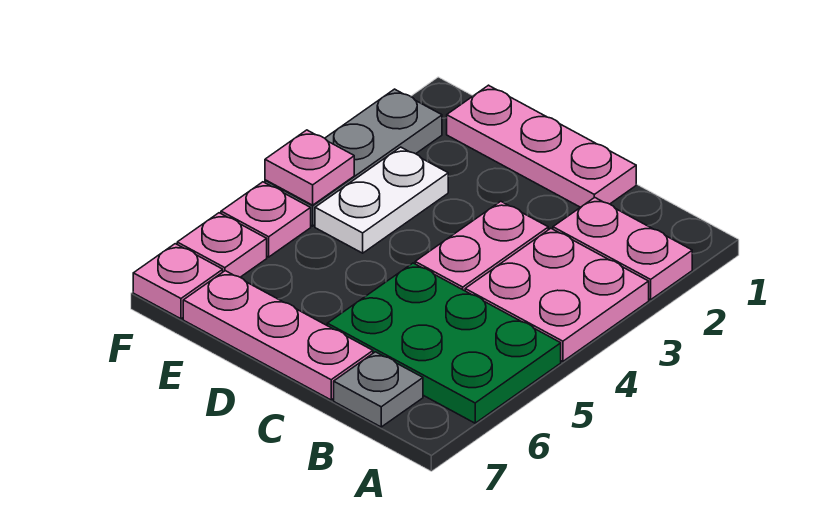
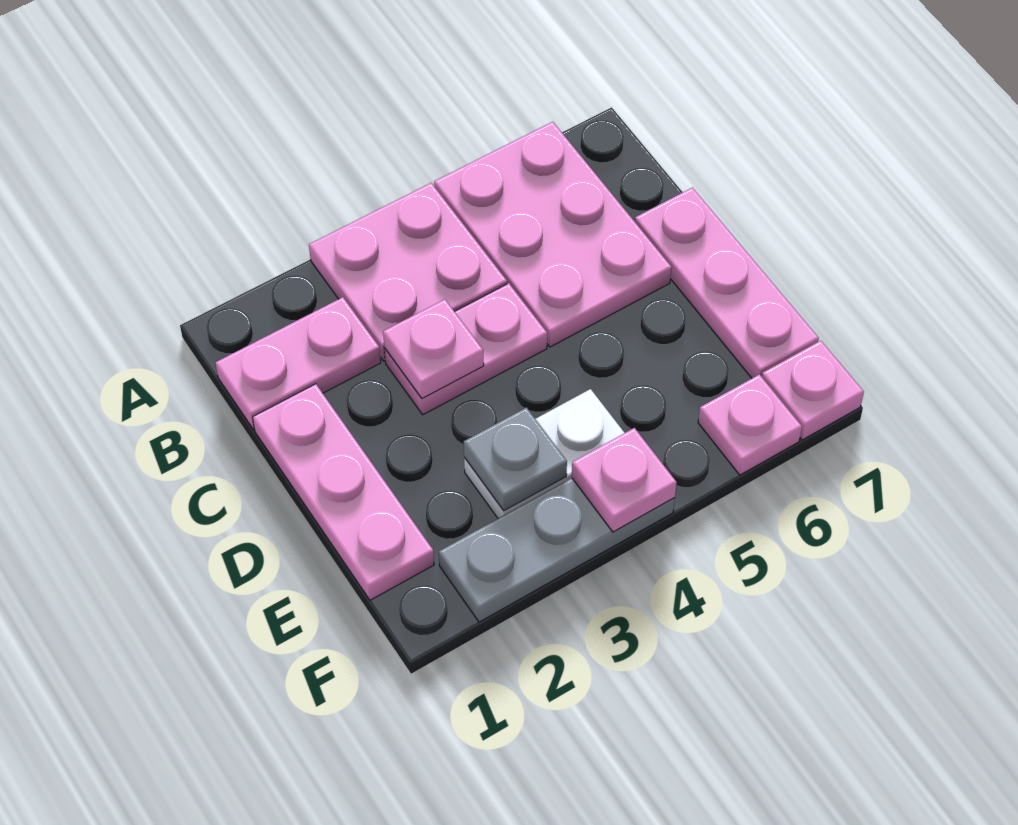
pink plate A2:B2 level 1 -> pink plate B1:B2 level 1
green plate A5:C6 level 1 -> pink plate A5:C6 level 1
grey plate B7 level 1 -> grey plate E3 level 2
pink plate F5 level 1 -> pink plate C3 level 2

